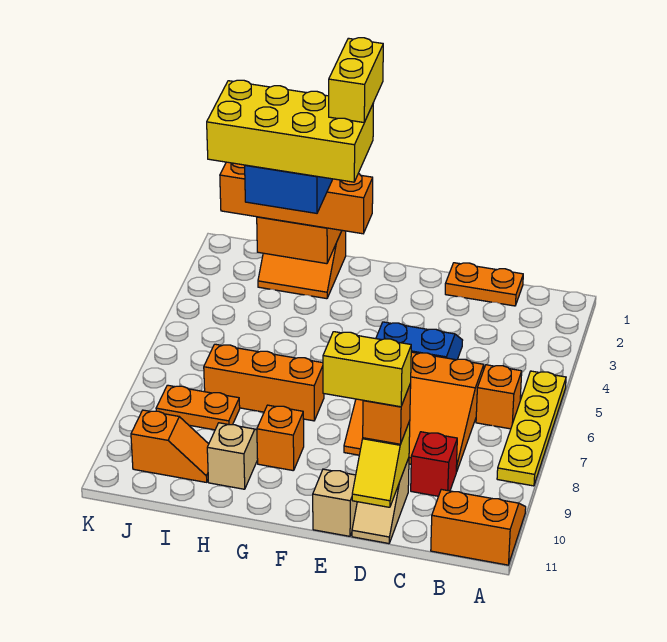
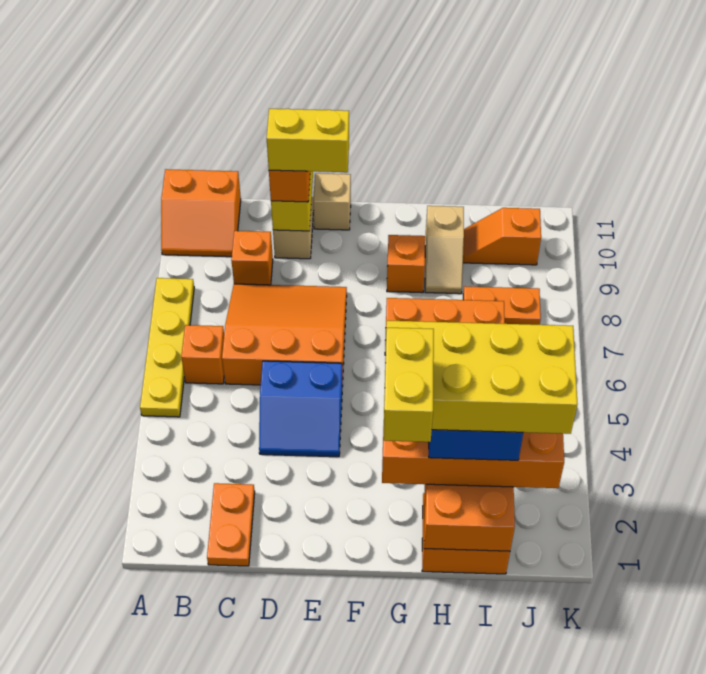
orange plate C1:D1 level 1 -> orange plate C1:C2 level 1
red brick C9 level 1 -> orange brick C9 level 1

